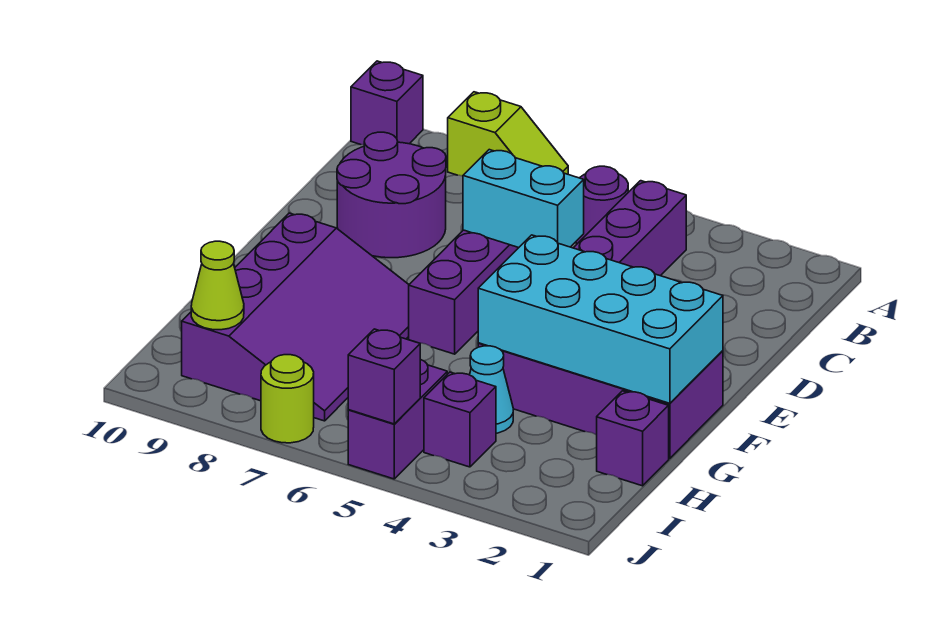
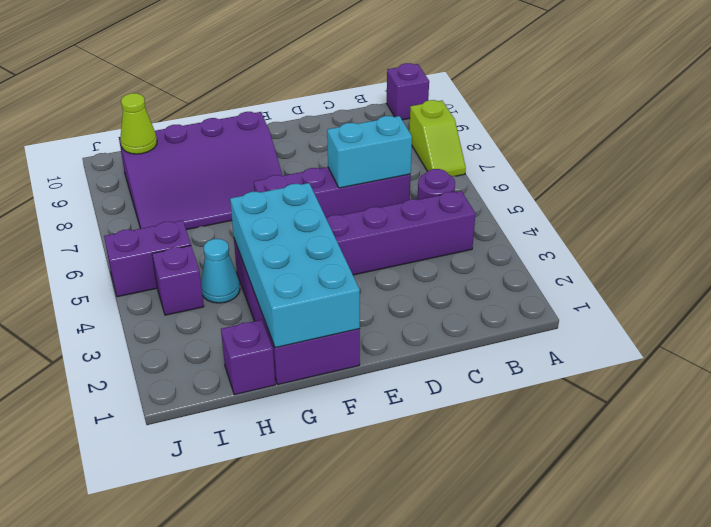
purple round brick C8:D9 level 1 -> none
cyan brick D5:D6 level 2 -> cyan brick C6:D6 level 2
purple brick J5 level 2 -> none
lime round brick J7 level 1 -> none

